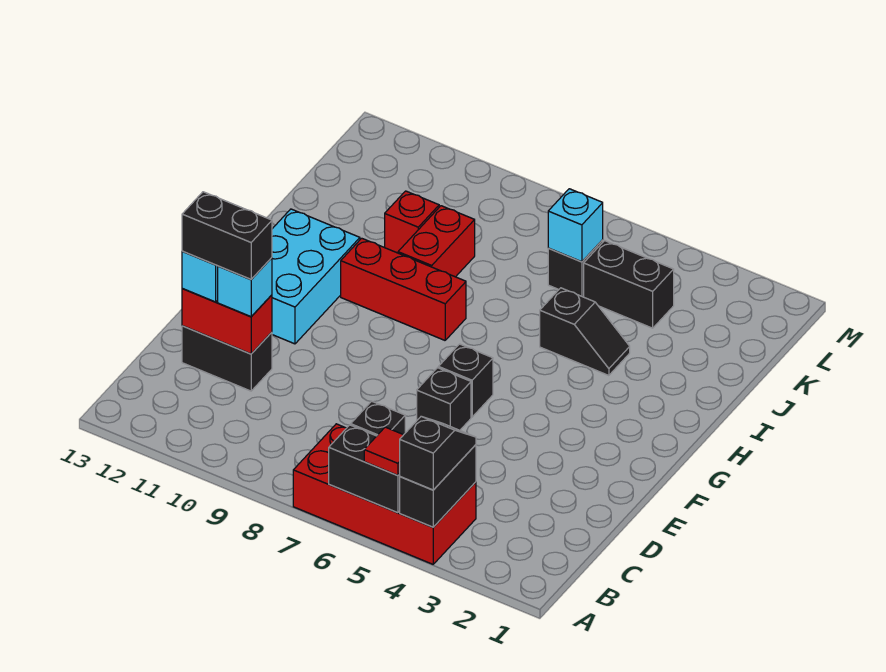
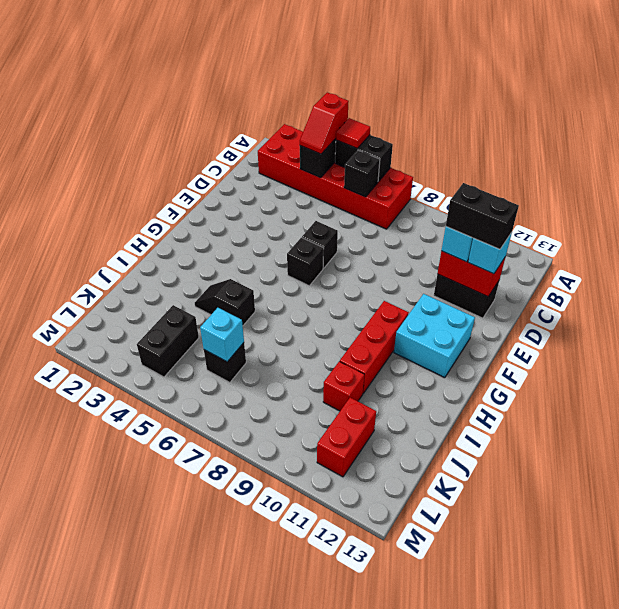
red brick A4:B7 level 1 -> red brick A2:B7 level 1
black slope A4:B4 level 3 top A -> red slope A4:B4 level 3 top A
cyan brick F11:H12 level 1 -> cyan brick F11:G12 level 1
red brick H8:H10 level 1 -> red brick G10:I10 level 1
red brick I9:J9 level 1 -> red brick K11:L11 level 1
black brick K4:K5 level 1 -> black brick K4:L4 level 1

